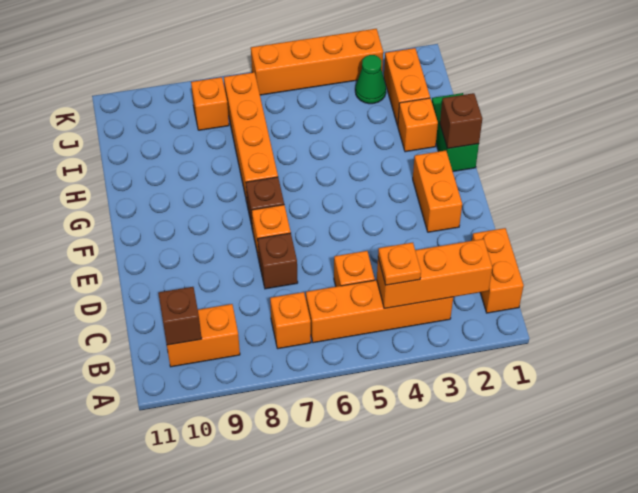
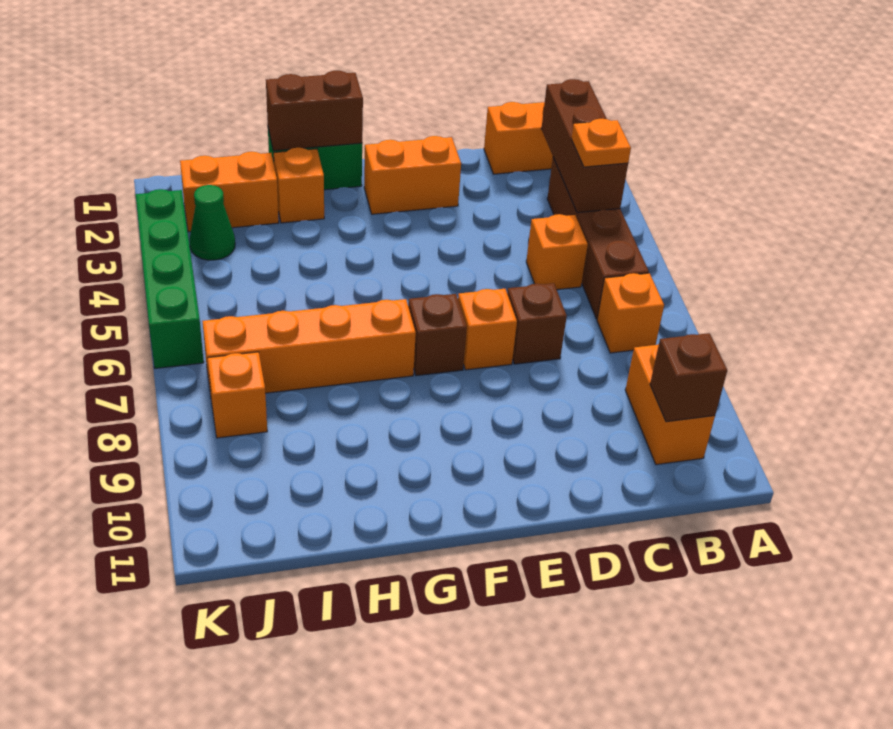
orange brick B2:B4 level 2 -> brown brick B2:B4 level 2
orange brick B3:B6 level 1 -> brown brick B3:B6 level 1
brown brick G1 level 2 -> brown brick G1:H1 level 2
orange brick K3:K6 level 1 -> green brick K3:K6 level 1

